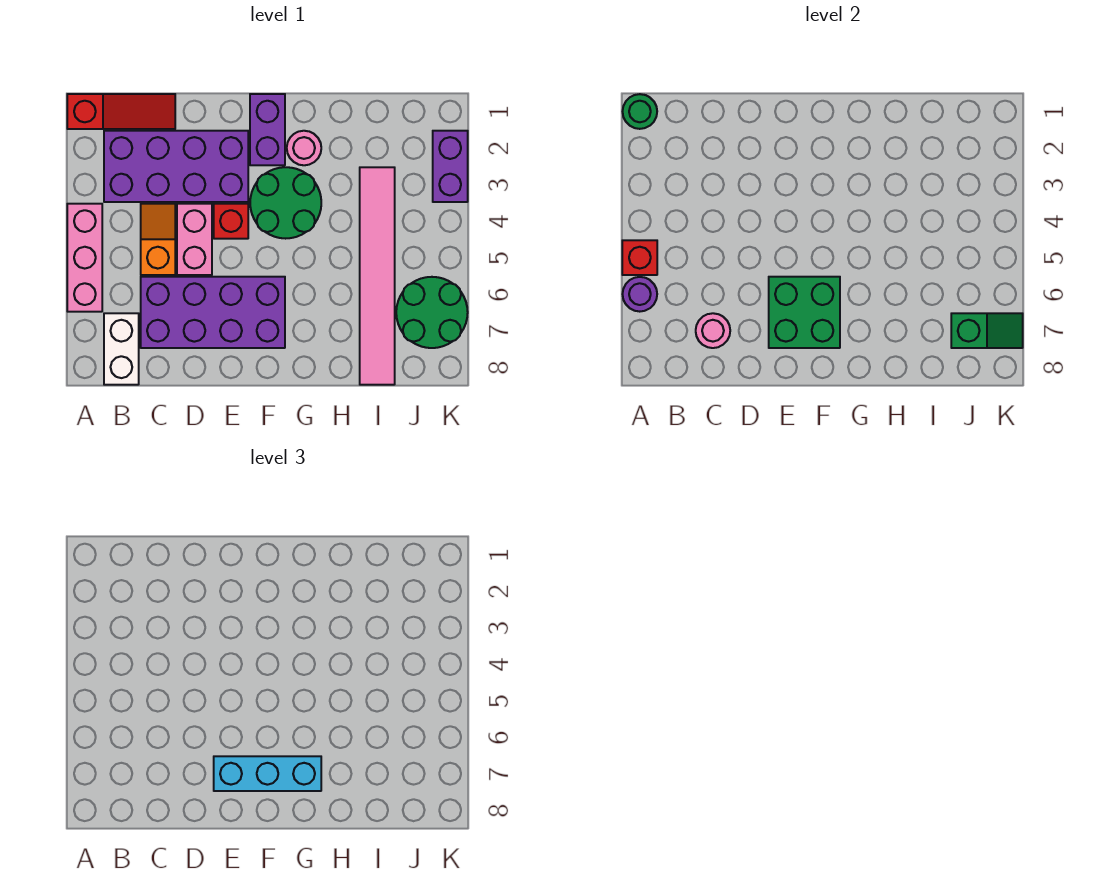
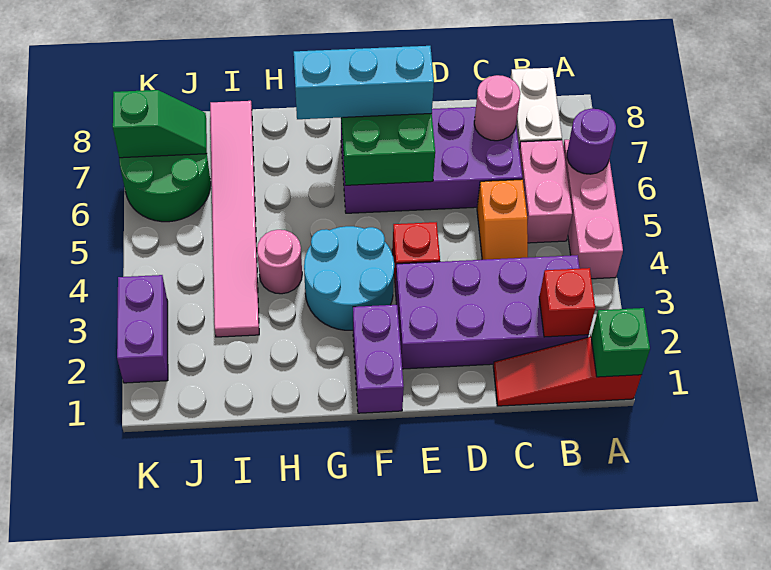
green round brick A1 level 2 -> green brick A1 level 2
red brick A5 level 2 -> red brick B2 level 2
pink brick D4:D5 level 1 -> pink brick B5:B6 level 1
green round brick F3:G4 level 1 -> cyan round brick F3:G4 level 1
pink round brick G2 level 1 -> pink round brick H4 level 1
green slope J7:K7 level 2 top J -> green slope J7:K7 level 2 top K

